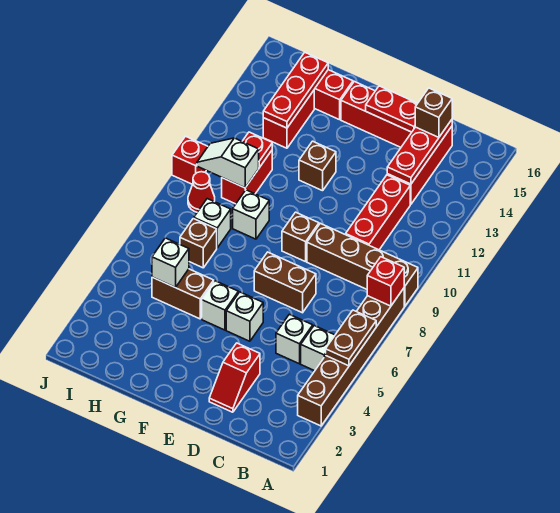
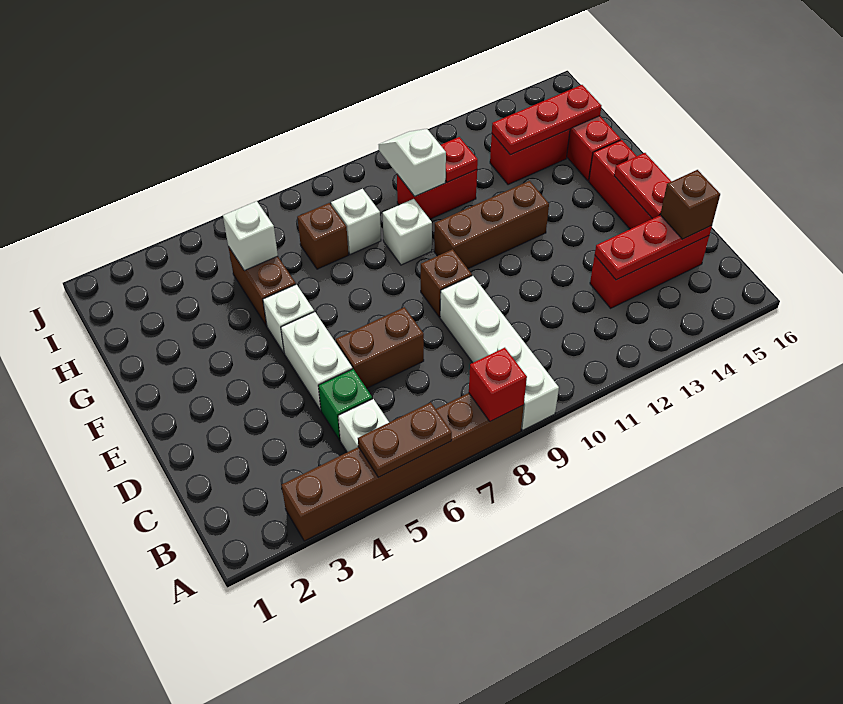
brown brick A9:D9 level 1 -> white brick A9:D9 level 1
white brick C5 level 1 -> green brick C5 level 1
red brick C10:C12 level 1 -> none
red slope D2:D3 level 1 top 3 -> none
brown brick D7:E7 level 1 -> brown brick D6:D7 level 1
white brick E5 level 1 -> white brick D5:E5 level 1
brown brick F12 level 1 -> brown brick F10:F12 level 1
red cone I9 level 1 -> none
red brick J10 level 1 -> none

